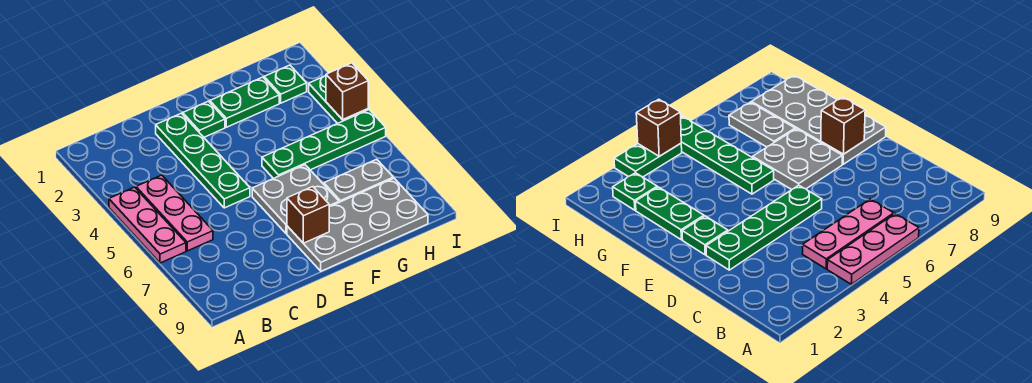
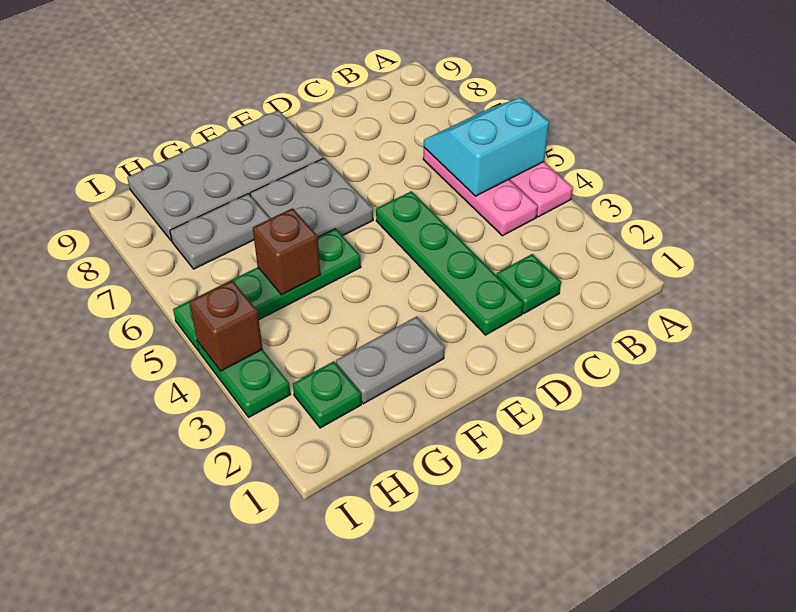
none -> cyan slope A5:B6 level 2 top 5
green plate E2 level 1 -> green plate C2 level 1
brown brick E8 level 2 -> brown brick G5 level 2
green plate F2:G2 level 1 -> grey plate F2:G2 level 1

